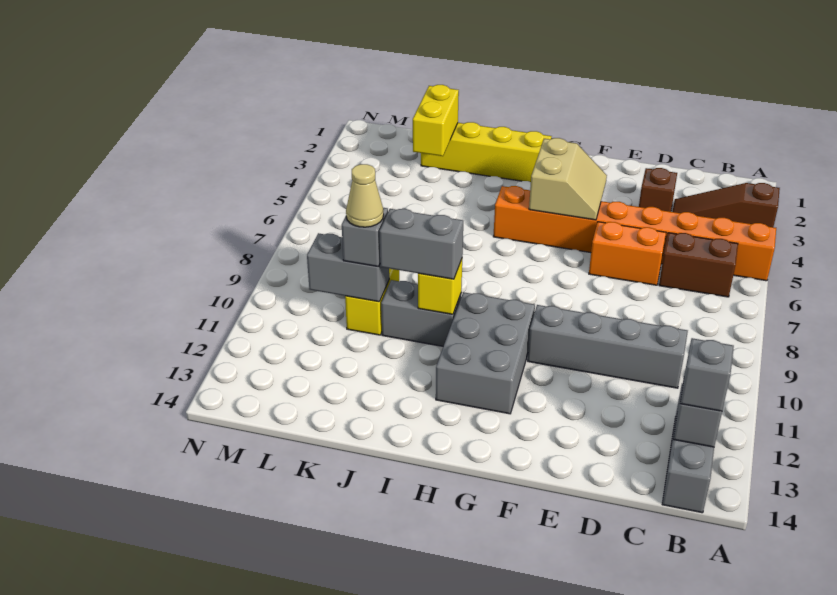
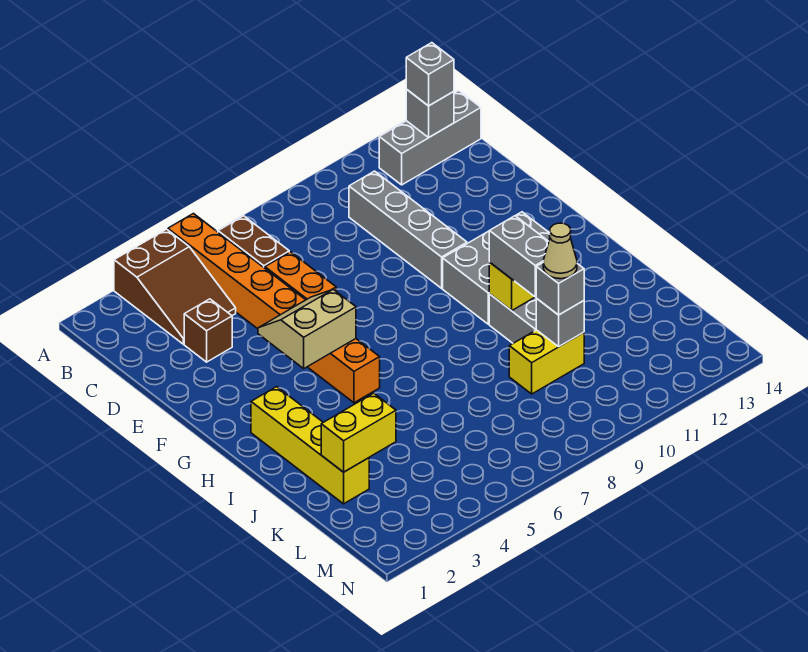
brown slope A3:C3 level 1 top A -> brown slope A3:C4 level 1 top A
grey brick K10:L10 level 2 -> grey brick K10 level 2

